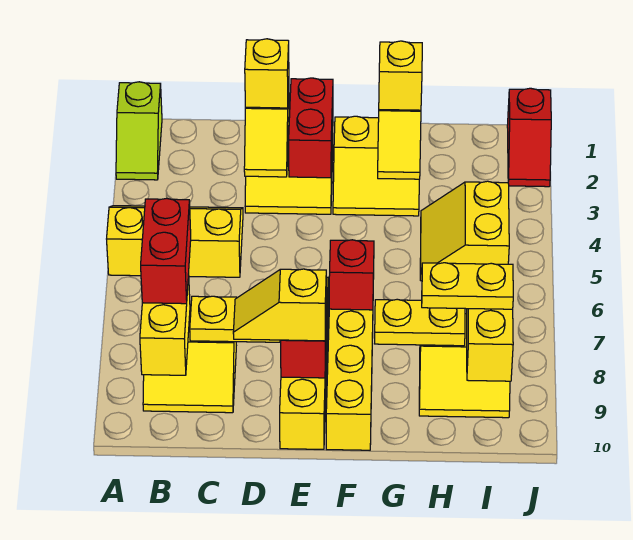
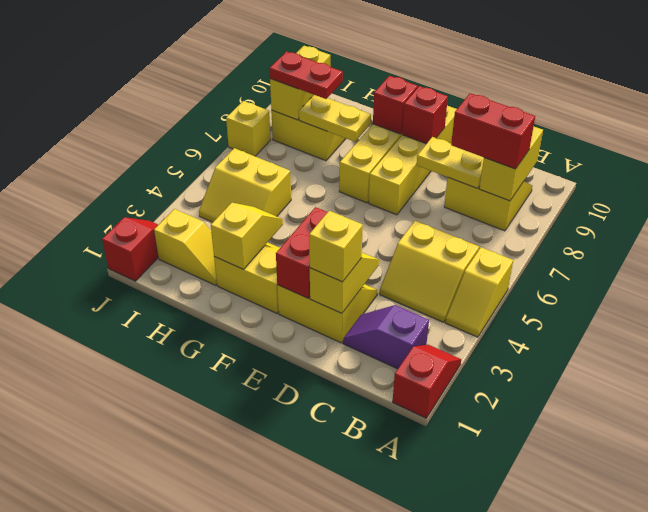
lime slope A1:A2 level 1 top 1 -> red slope A1:A2 level 1 top 1
none -> purple slope B2:C2 level 1 top B
red brick B7:B8 level 3 -> red brick B8:C8 level 3
yellow slope D9:E9 level 3 top E -> yellow slope H2:I2 level 1 top I
red brick F7 level 2 -> red brick F9 level 2
yellow brick G2 level 3 -> yellow brick J7 level 1
yellow slope H4:I5 level 1 top I -> yellow slope H4:I5 level 1 top 5
yellow plate H8:I8 level 3 -> red plate H8:I8 level 3

